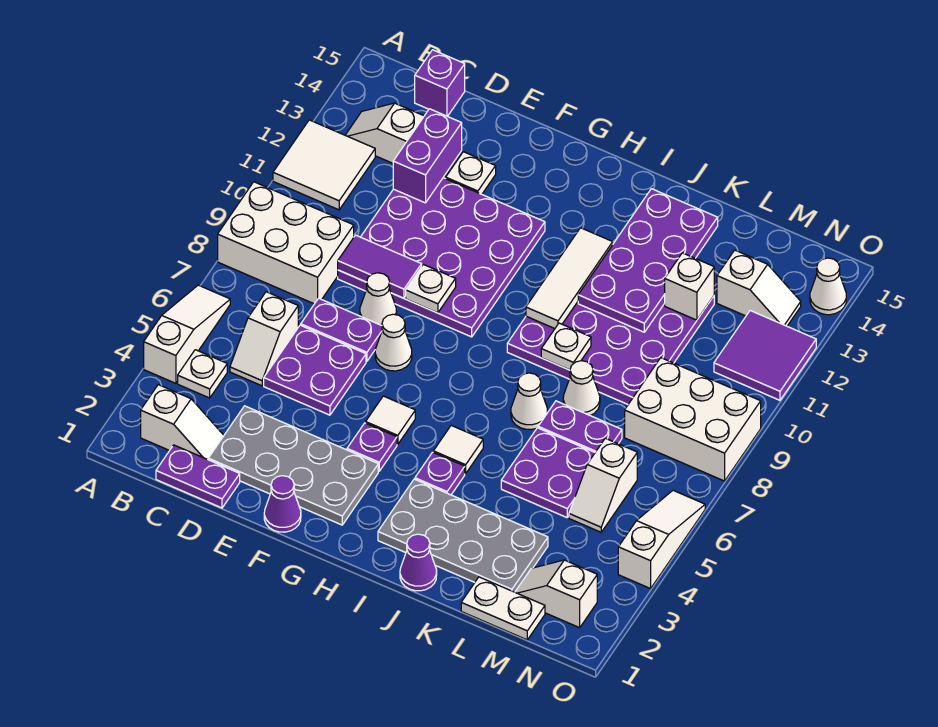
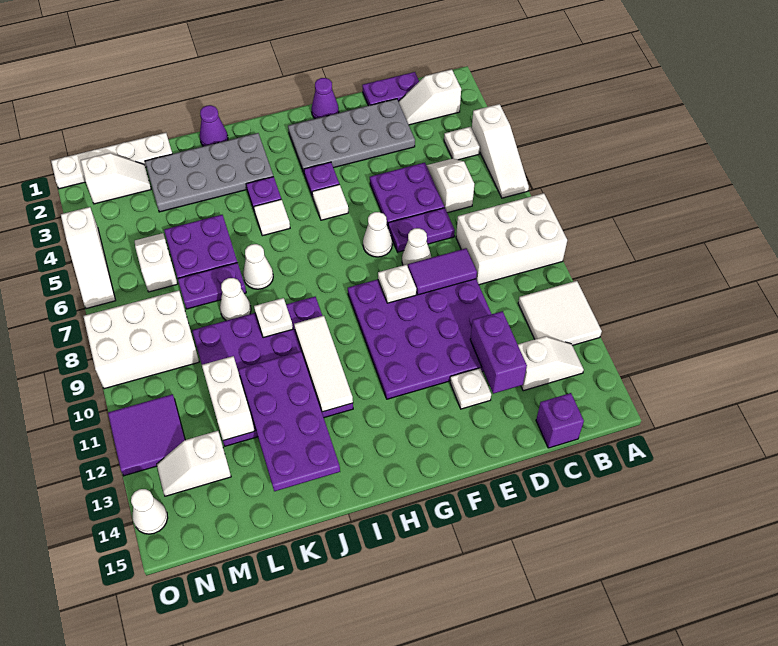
white plate L1:M1 level 1 -> white plate L1:O1 level 1
white brick L12 level 2 -> white brick L11:L12 level 2

